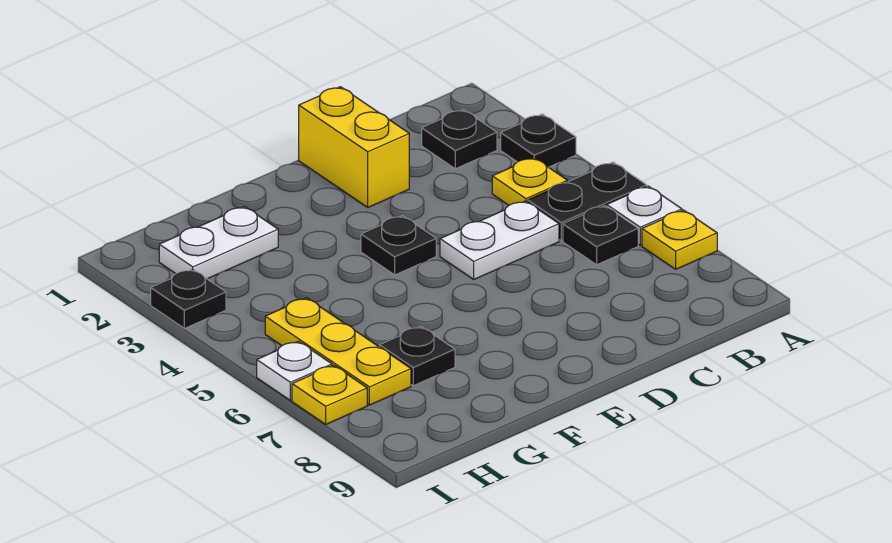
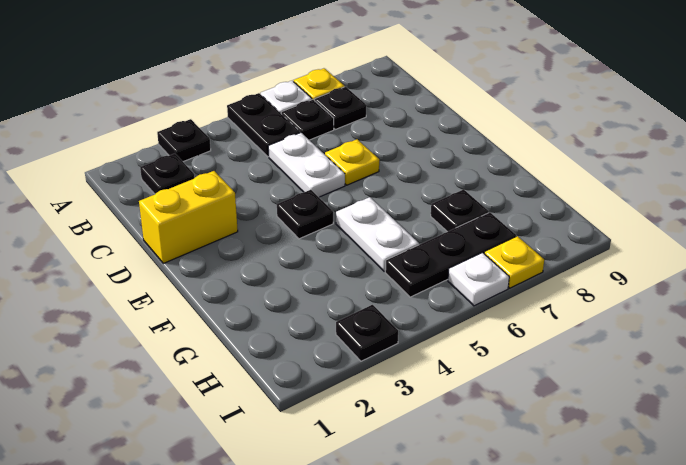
yellow plate B4 level 1 -> yellow plate D6 level 1
none -> black plate B7 level 1
white plate G2:H2 level 1 -> white plate F5:G5 level 1
yellow plate H5:H7 level 1 -> black plate H5:H7 level 1

